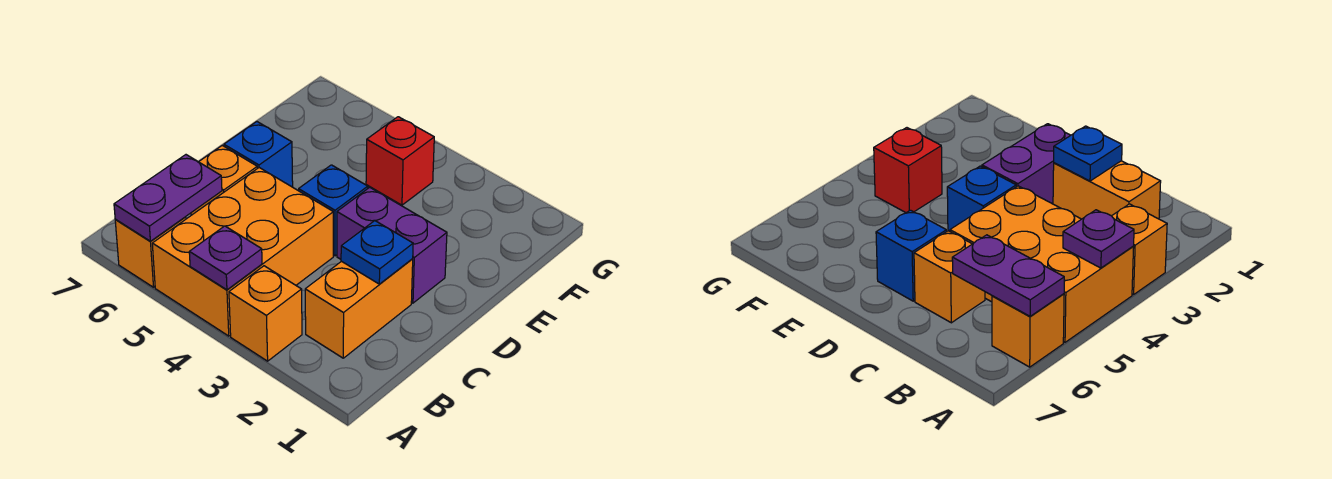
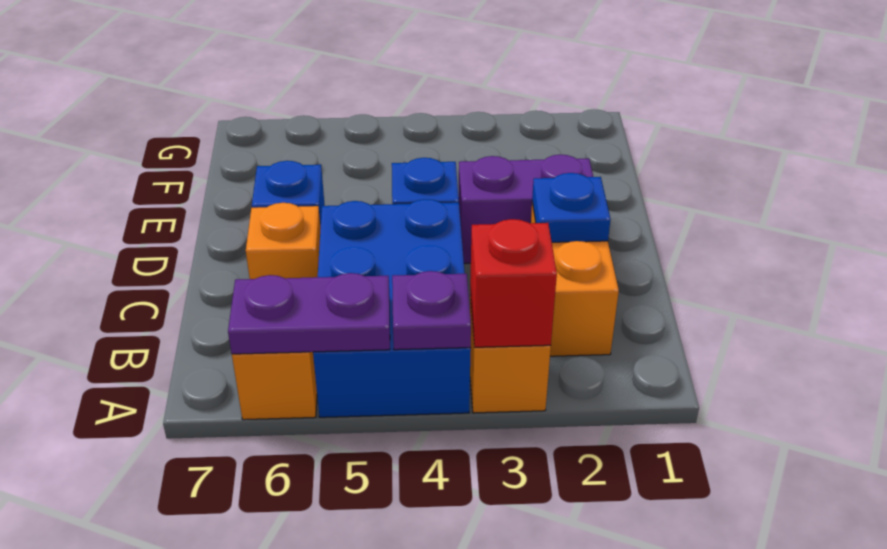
orange brick A4:C5 level 1 -> blue brick A4:C5 level 1
purple plate A6:B6 level 2 -> purple plate A5:A6 level 2
red brick F4 level 1 -> red brick A3 level 2

